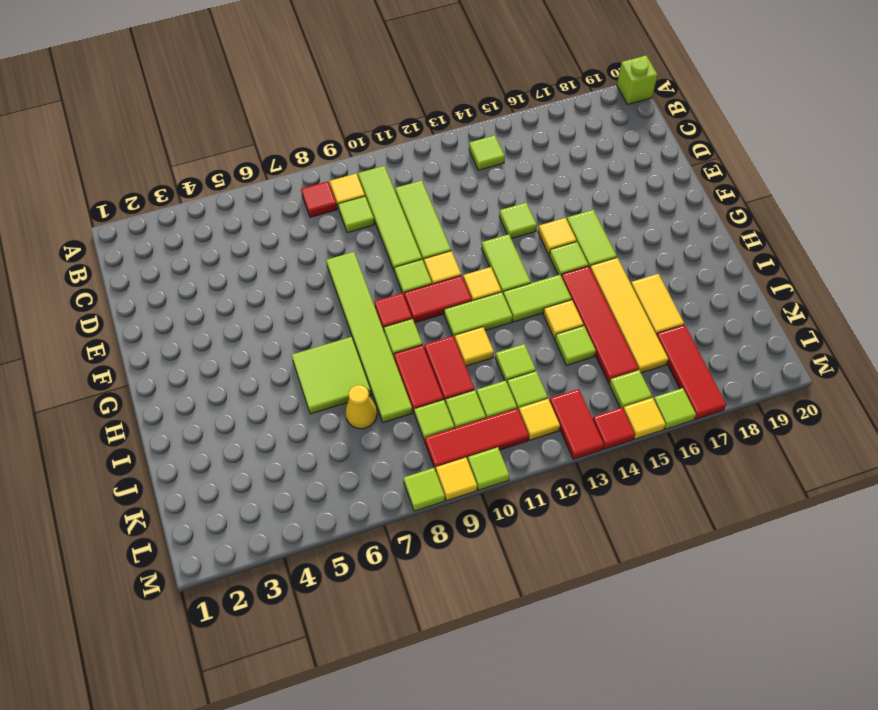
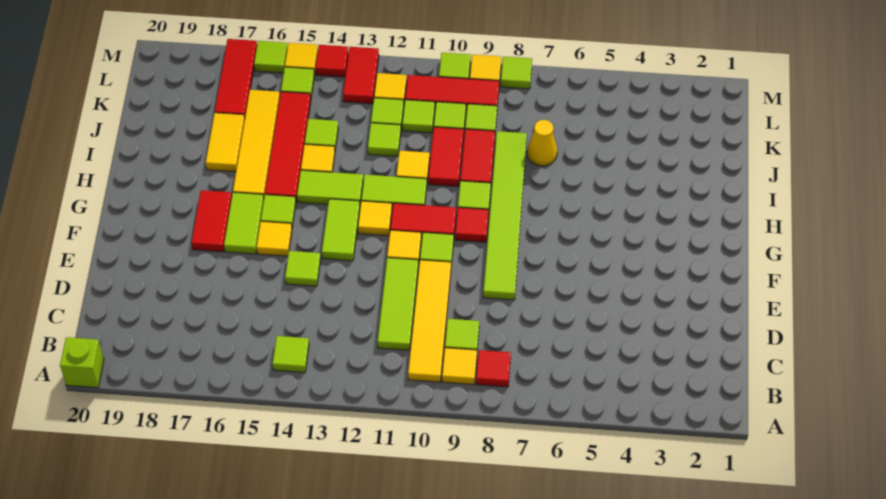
lime tile B10:E10 level 1 -> yellow tile B10:E10 level 1
none -> red tile F17:G17 level 1
lime tile H6:I7 level 1 -> none

